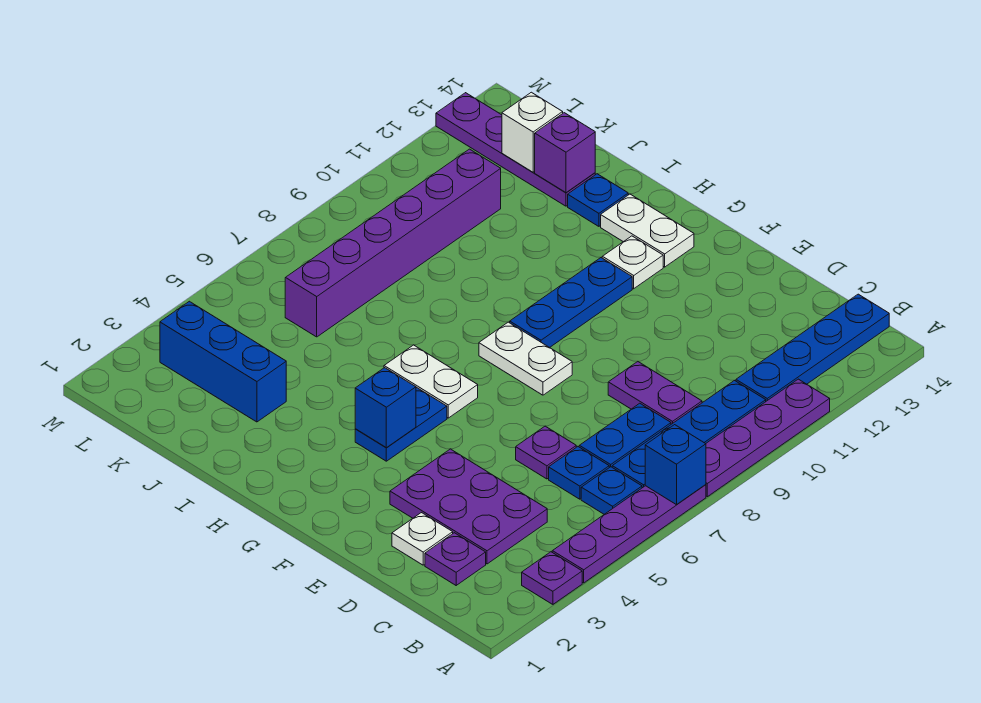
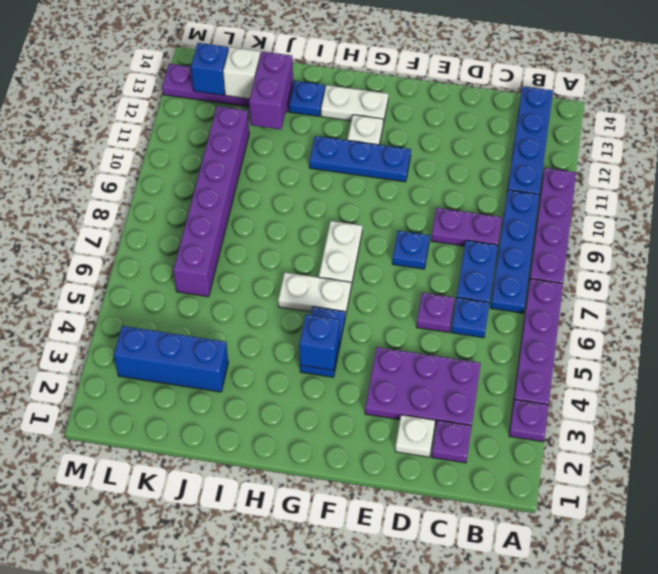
blue brick A7 level 2 -> blue brick L13 level 2
blue plate B6 level 1 -> blue plate E8 level 1
white plate F8:G8 level 1 -> white plate G7:G8 level 1
blue plate G9:G11 level 1 -> blue plate F11:H11 level 1
purple brick J13 level 2 -> purple brick J12:J13 level 2

